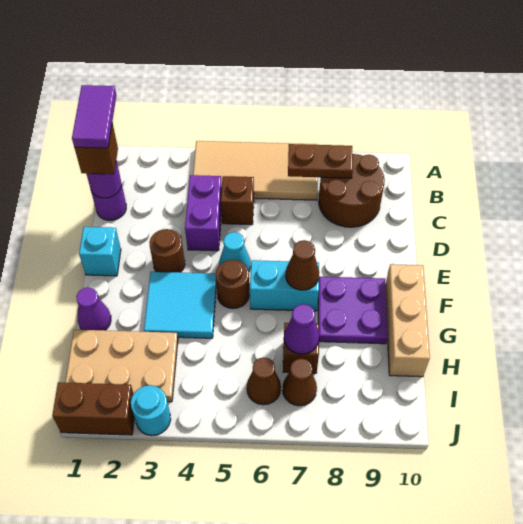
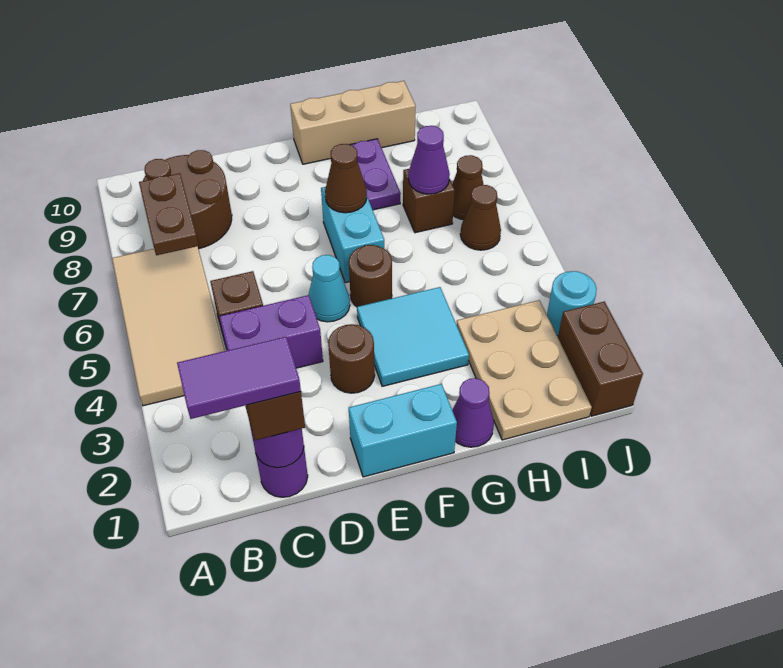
cyan brick E1 level 1 -> cyan brick E1:F1 level 1
purple plate F8:G9 level 1 -> purple plate G8:G9 level 1

